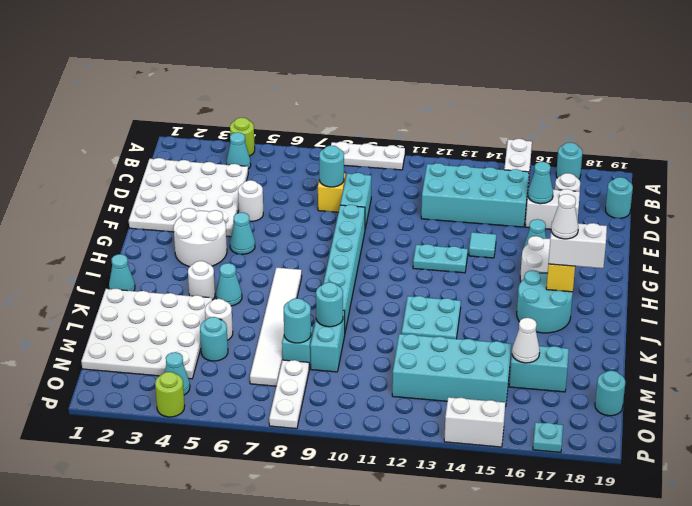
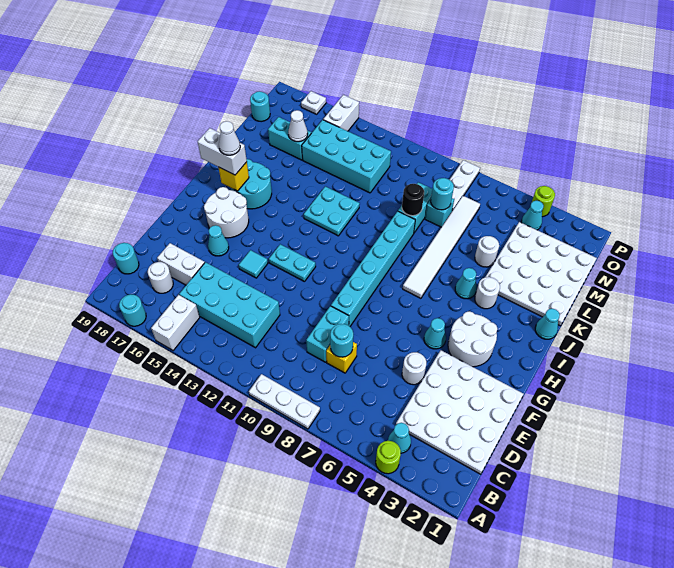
cyan cone D16 level 2 -> none
cyan round brick L9 level 2 -> black round brick L9 level 2
cyan round brick M5 level 1 -> none
white brick P14:P15 level 1 -> white brick O15:P15 level 1
cyan plate P17 level 1 -> white plate P17 level 1

